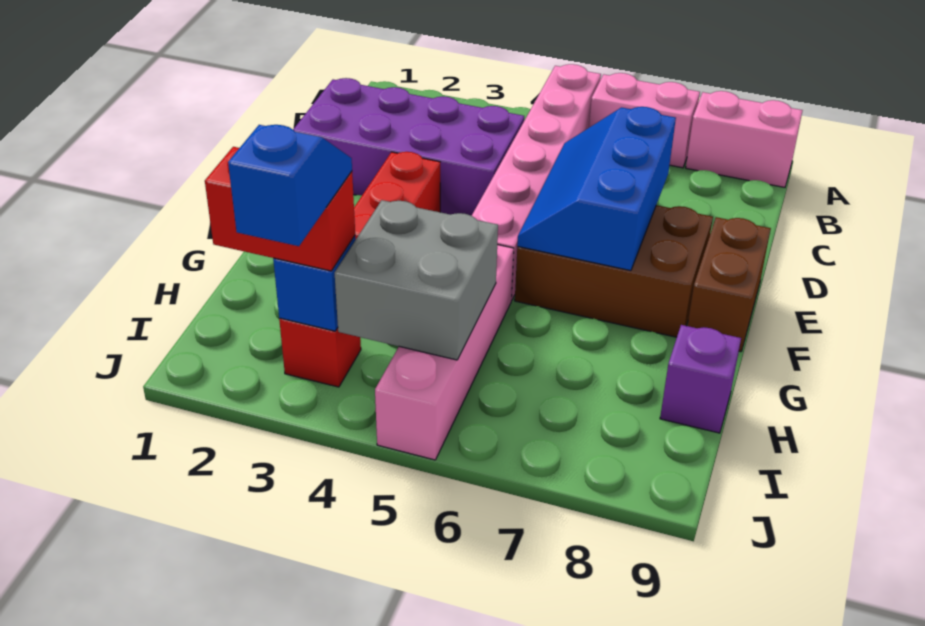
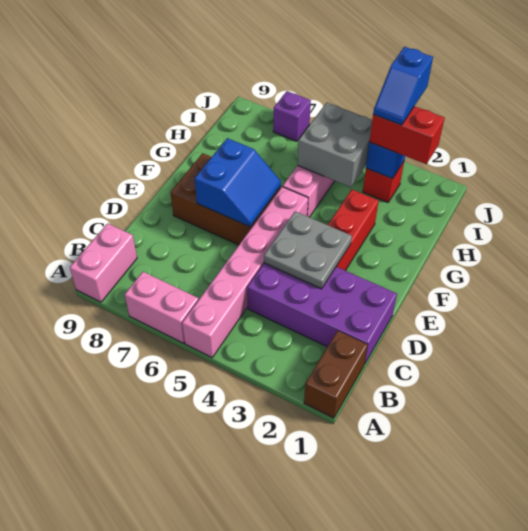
pink brick A8:A9 level 1 -> pink brick A9:B9 level 1
none -> grey plate D3:E4 level 2
blue slope D6:F7 level 2 top 7 -> blue slope E6:F7 level 2 top 7
brown brick E9:F9 level 1 -> brown brick A1:B1 level 1
purple brick H9 level 1 -> purple brick J7 level 1

